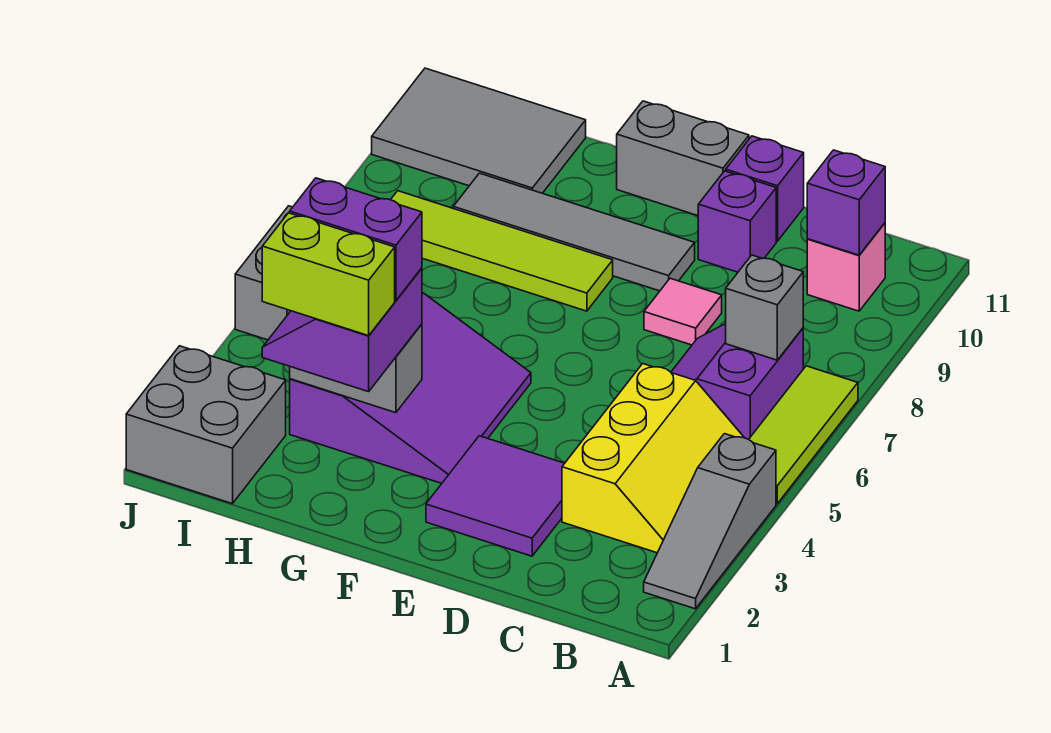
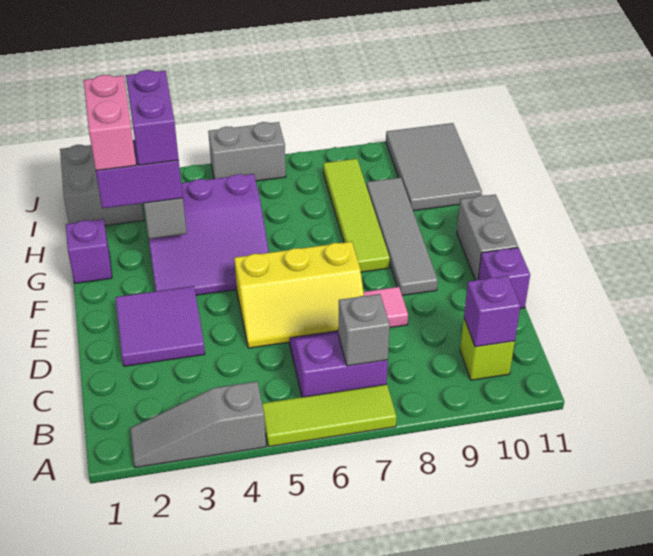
yellow slope B3:C5 level 1 top C -> yellow slope D5:E7 level 1 top E
pink brick B10 level 1 -> lime brick B10 level 1
purple brick D10 level 1 -> purple brick G1 level 1
lime brick G2:H2 level 4 -> pink brick G2:H2 level 4

